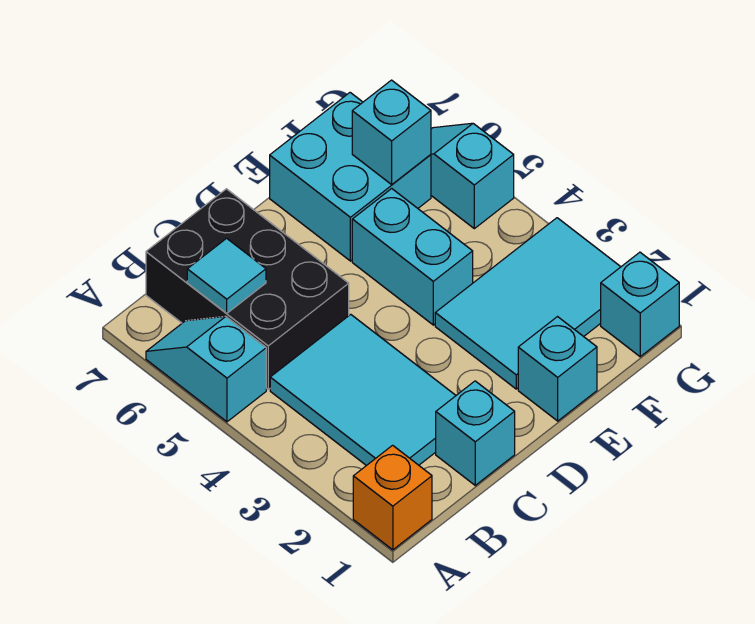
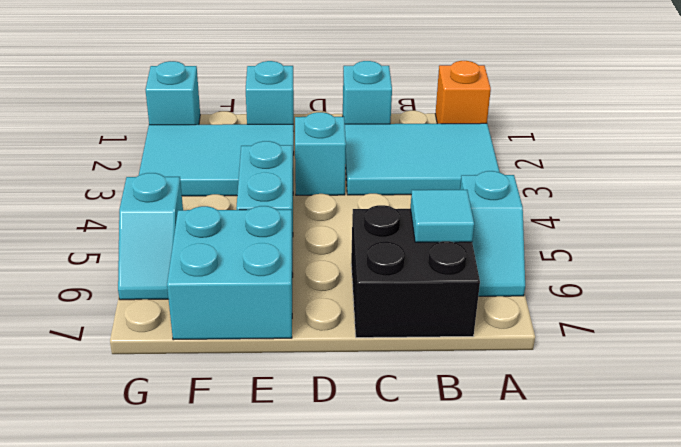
cyan tile B2:C4 level 1 -> cyan tile A2:C3 level 1
black brick B5:C7 level 1 -> black brick B6:C7 level 1
cyan brick F6 level 2 -> cyan brick D3 level 1

